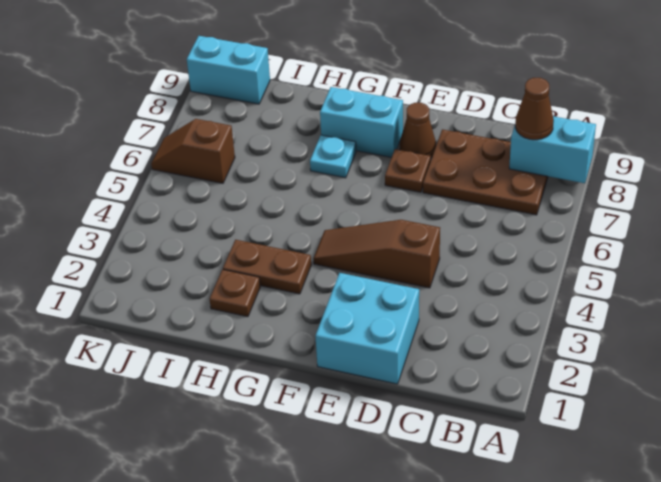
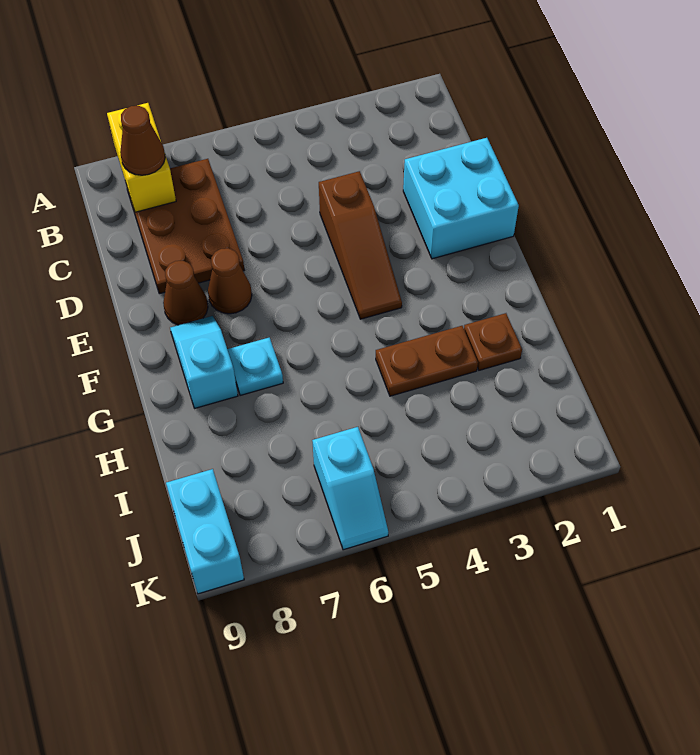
cyan brick A8:B8 level 2 -> yellow brick A8:B8 level 2
brown plate E7 level 1 -> brown cone E7 level 1
cyan brick F8:G8 level 1 -> cyan slope F8:G8 level 1 top G
brown plate G3:H3 level 1 -> brown plate H3:H4 level 1
brown slope J6:K6 level 1 top J -> cyan slope J6:K6 level 1 top J

